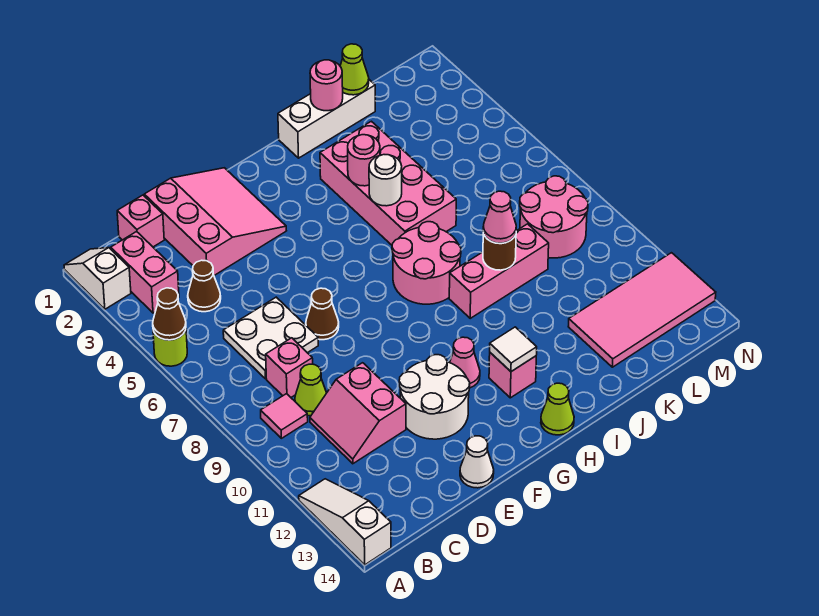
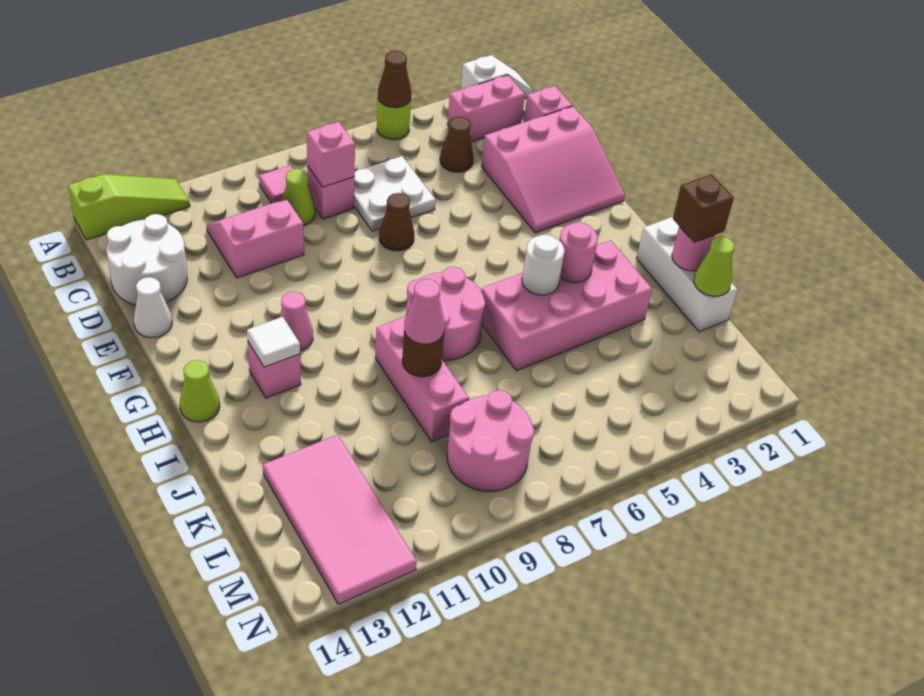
white slope A12:A14 level 1 top 14 -> lime slope A12:A14 level 1 top 14
none -> pink brick C8 level 2
white round brick E11:F12 level 1 -> white round brick C13:D14 level 1
none -> brown brick J1 level 3

